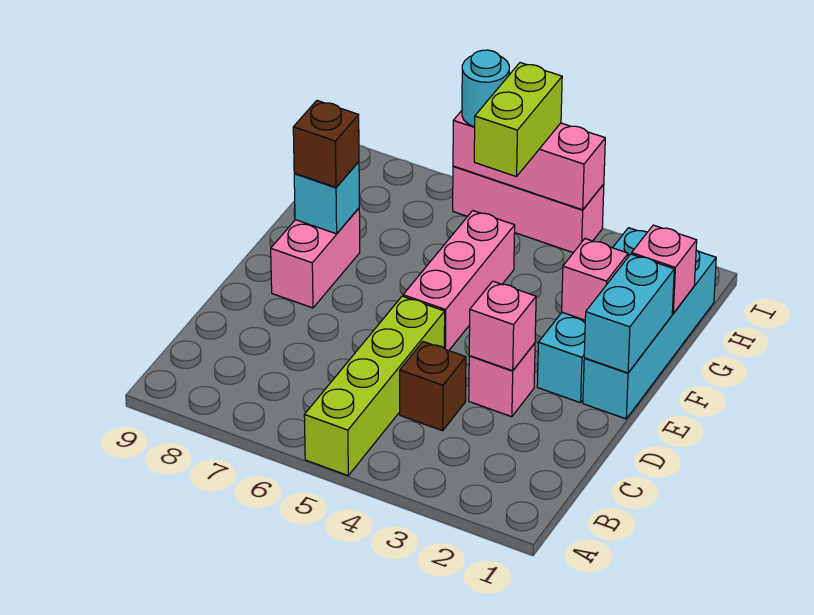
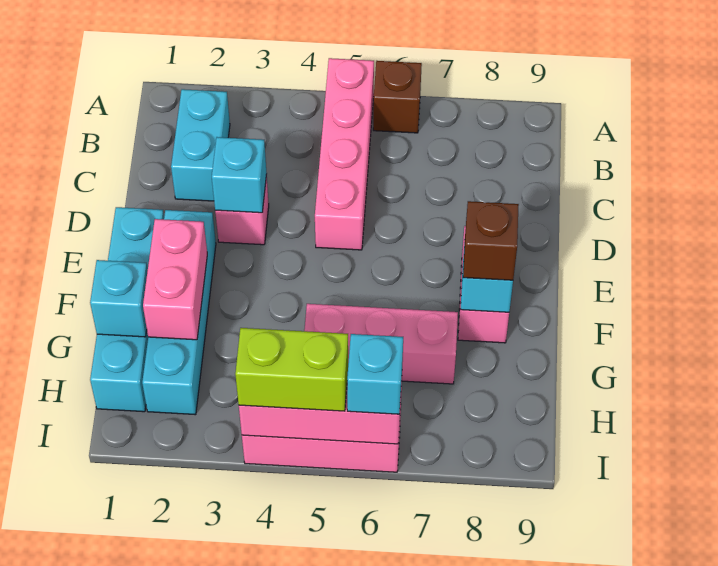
lime brick A5:D5 level 1 -> pink brick A5:D5 level 1
brown brick C4 level 1 -> brown brick A6 level 1
pink brick D3 level 2 -> cyan brick D3 level 2
cyan brick E1:F1 level 2 -> cyan brick B2:C2 level 1
pink brick E5:G5 level 1 -> pink brick G5:G7 level 1
pink brick F2 level 2 -> pink brick F2:G2 level 2
pink brick G1 level 2 -> cyan brick G1 level 2
lime brick H5:I5 level 3 -> lime brick I4:I5 level 3
cyan round brick I6 level 3 -> cyan brick I6 level 3

